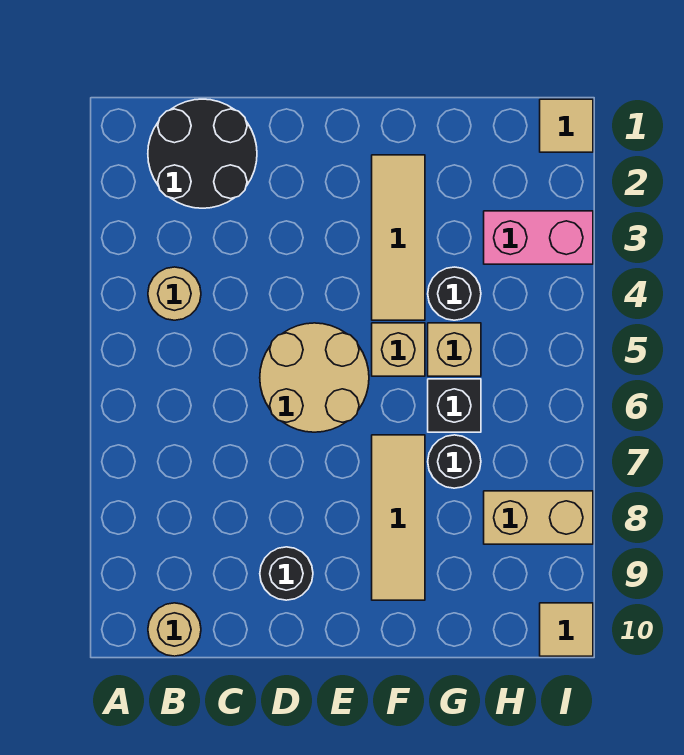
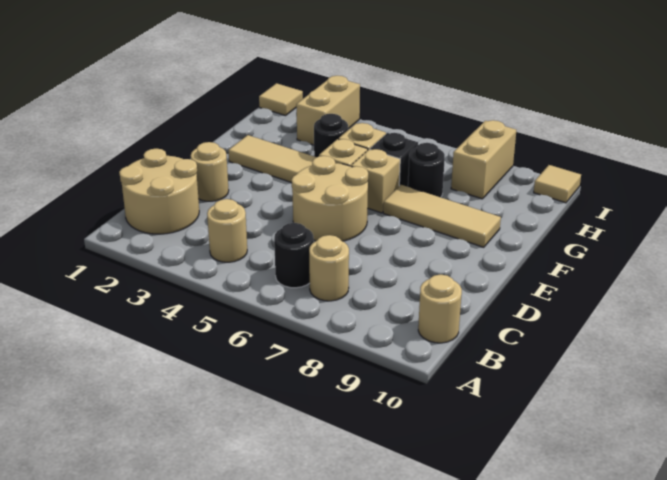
black round brick B1:C2 level 1 -> tan round brick B1:C2 level 1
none -> tan round brick B7 level 1
none -> tan round brick D2 level 1
black round brick D9 level 1 -> black round brick B6 level 1
none -> tan brick F6 level 1
pink brick H3:I3 level 1 -> tan brick H3:I3 level 1

